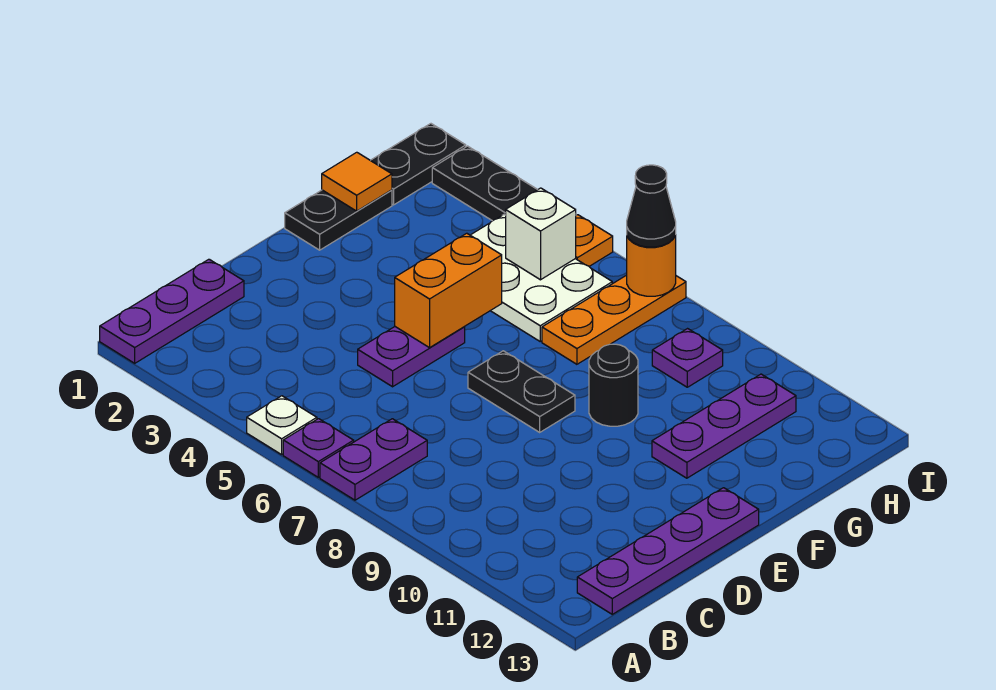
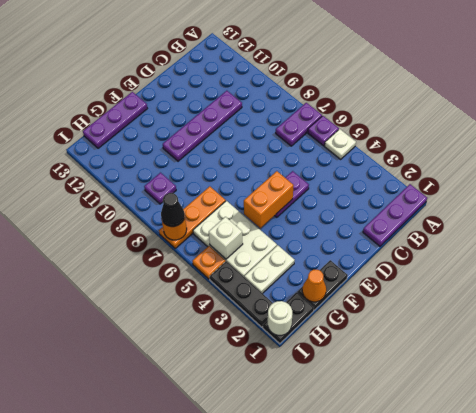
purple plate B13:E13 level 1 -> purple plate C10:F10 level 1
black plate E7:E8 level 1 -> none
black round brick F9 level 1 -> none
purple plate F11:H11 level 1 -> purple plate F13:H13 level 1
orange tile G1 level 2 -> orange cone G1 level 2
none -> white plate G3:H3 level 1
none -> white round brick I1 level 2

